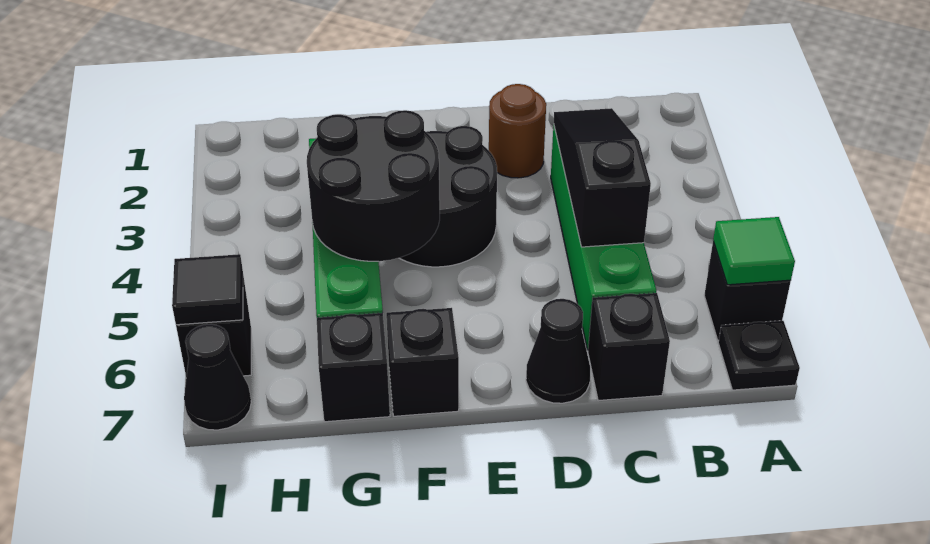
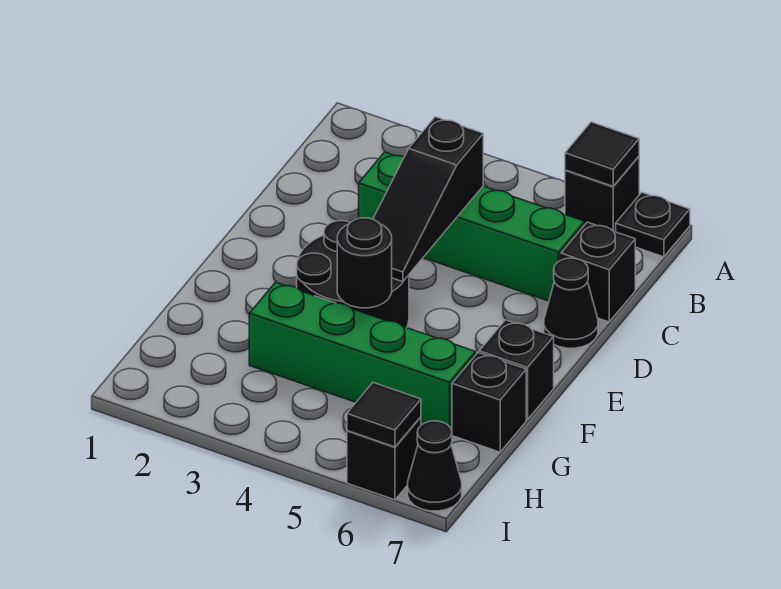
green tile A6 level 2 -> black tile A6 level 2
black slope C3:C5 level 2 top 5 -> black slope C4:E4 level 2 top C
brown round brick D2 level 1 -> none
black round brick F4:G5 level 2 -> black round brick F4 level 2

